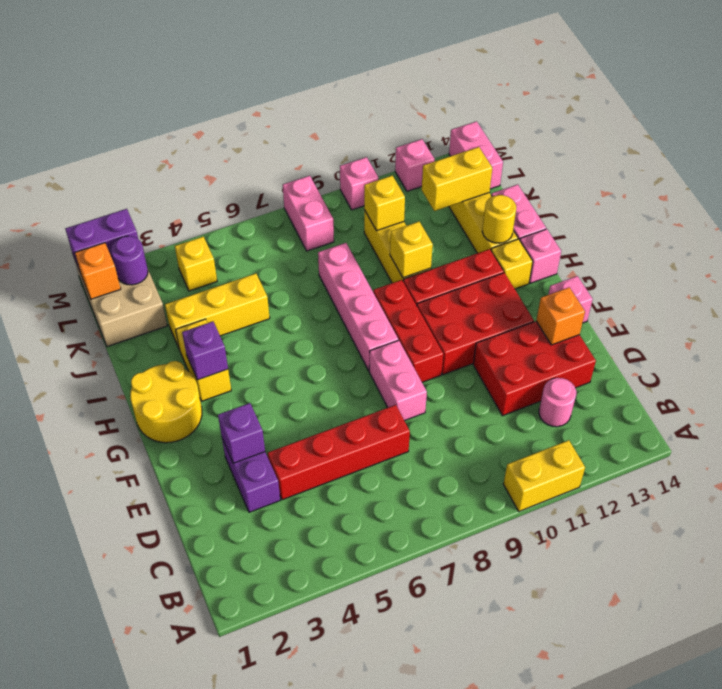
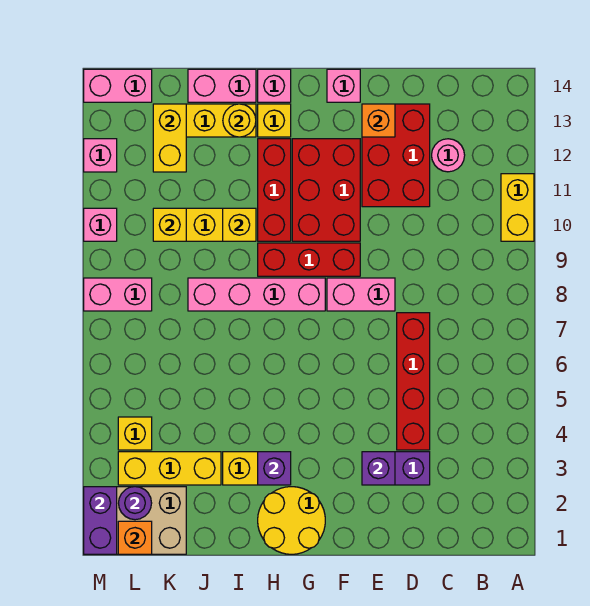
yellow brick J3:J5 level 1 -> yellow brick J3:L3 level 1

